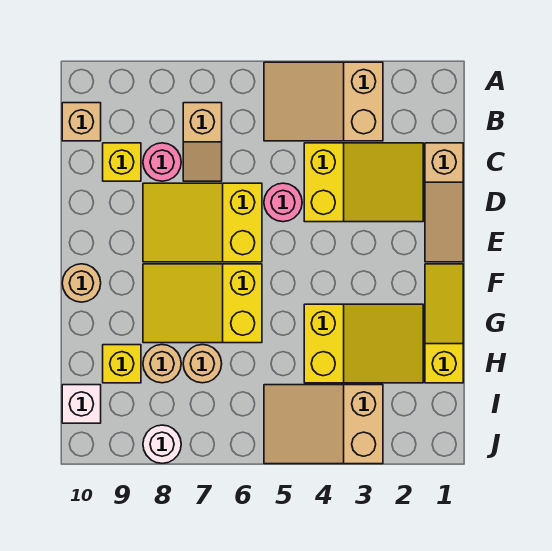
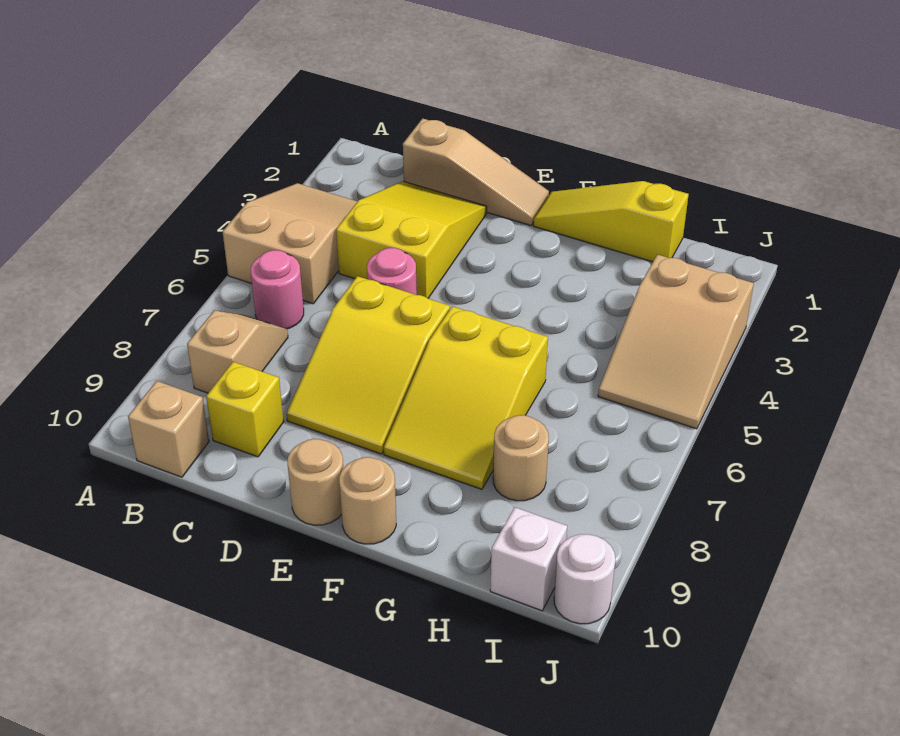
tan slope A3:B5 level 1 top 3 -> tan slope A3:B5 level 1 top 5
tan slope B7:C7 level 1 top B -> tan slope B7:B8 level 1 top 8
pink round brick C8 level 1 -> pink round brick B6 level 1
yellow slope G2:H4 level 1 top 4 -> none
tan round brick H7 level 1 -> tan round brick E10 level 1
yellow brick H9 level 1 -> none
white round brick J8 level 1 -> white round brick J10 level 1

